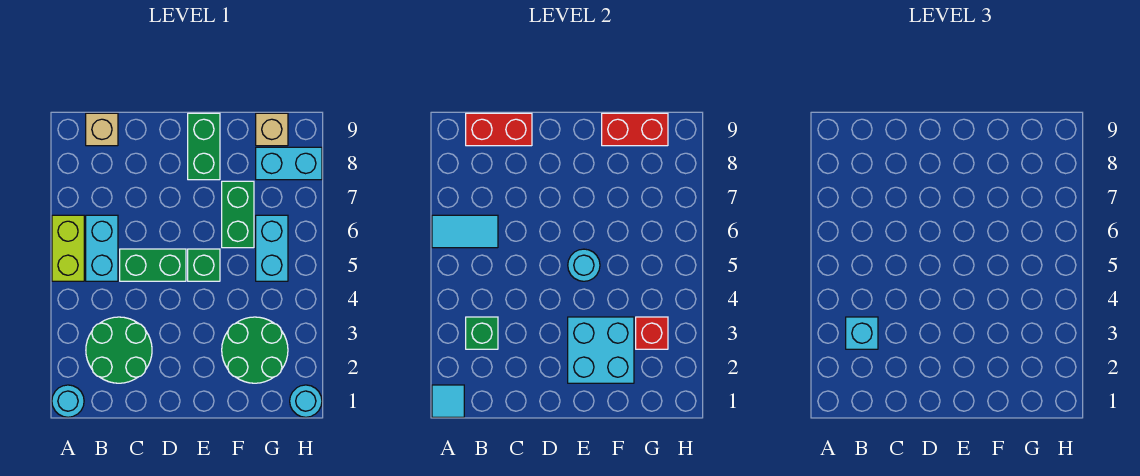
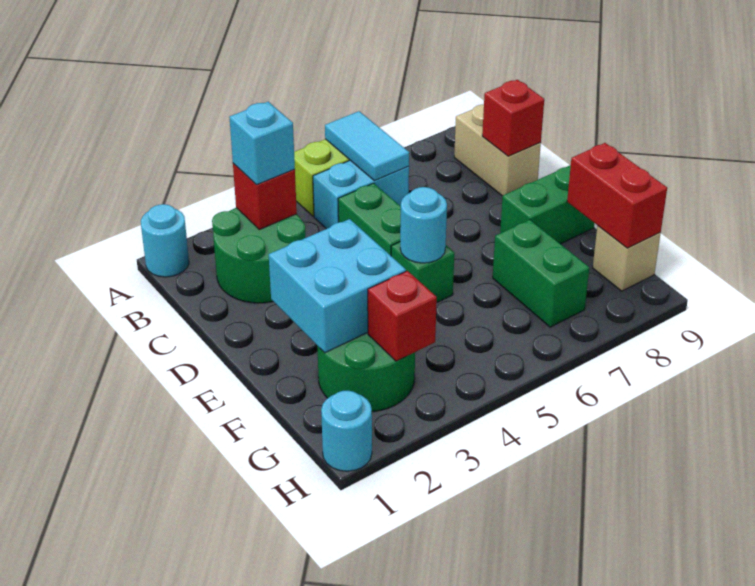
cyan tile A1 level 2 -> none
green brick B3 level 2 -> red brick B3 level 2
tan brick B9 level 1 -> tan brick B9:C9 level 1
red brick B9:C9 level 2 -> red brick C9 level 2
green brick F6:F7 level 1 -> green brick F7:G7 level 1
cyan brick G5:G6 level 1 -> none
cyan brick G8:H8 level 1 -> none

